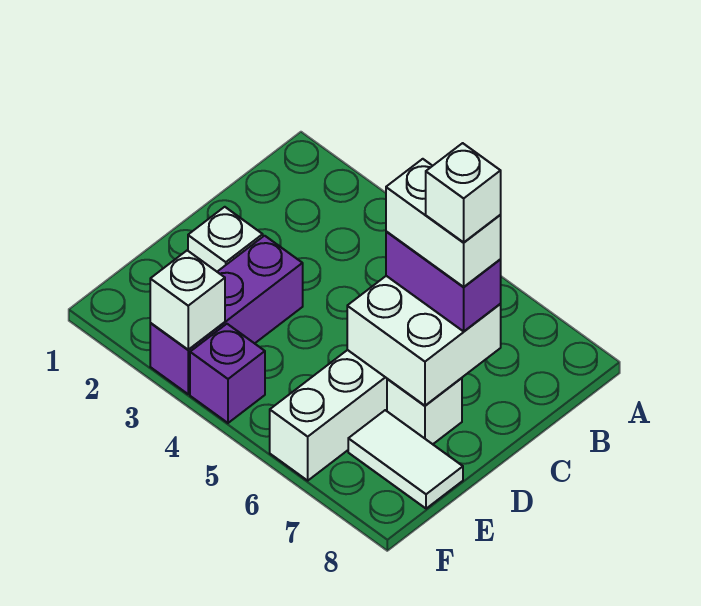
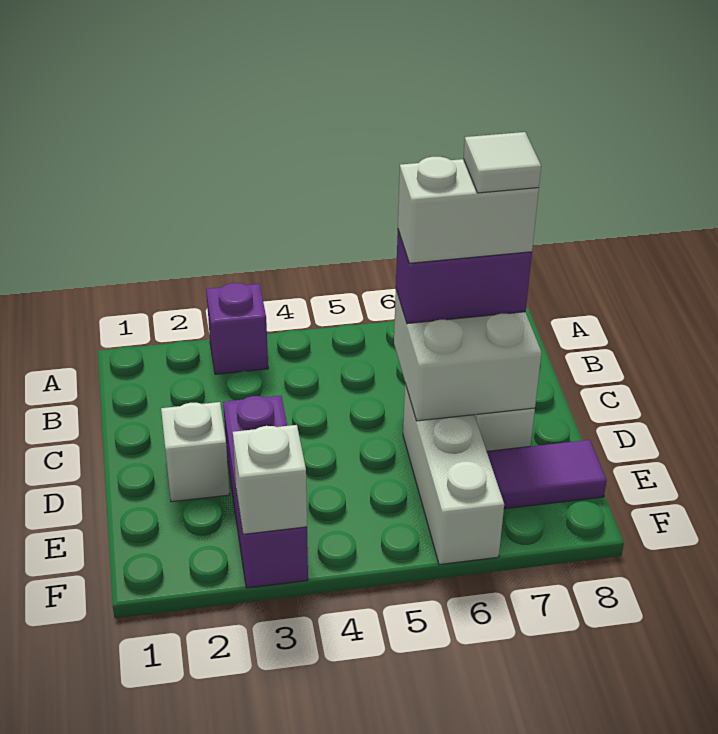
white brick C7 level 5 -> white tile C7 level 5
white tile E7:E8 level 1 -> purple tile E7:E8 level 1
purple brick F4 level 1 -> purple brick A3 level 1

